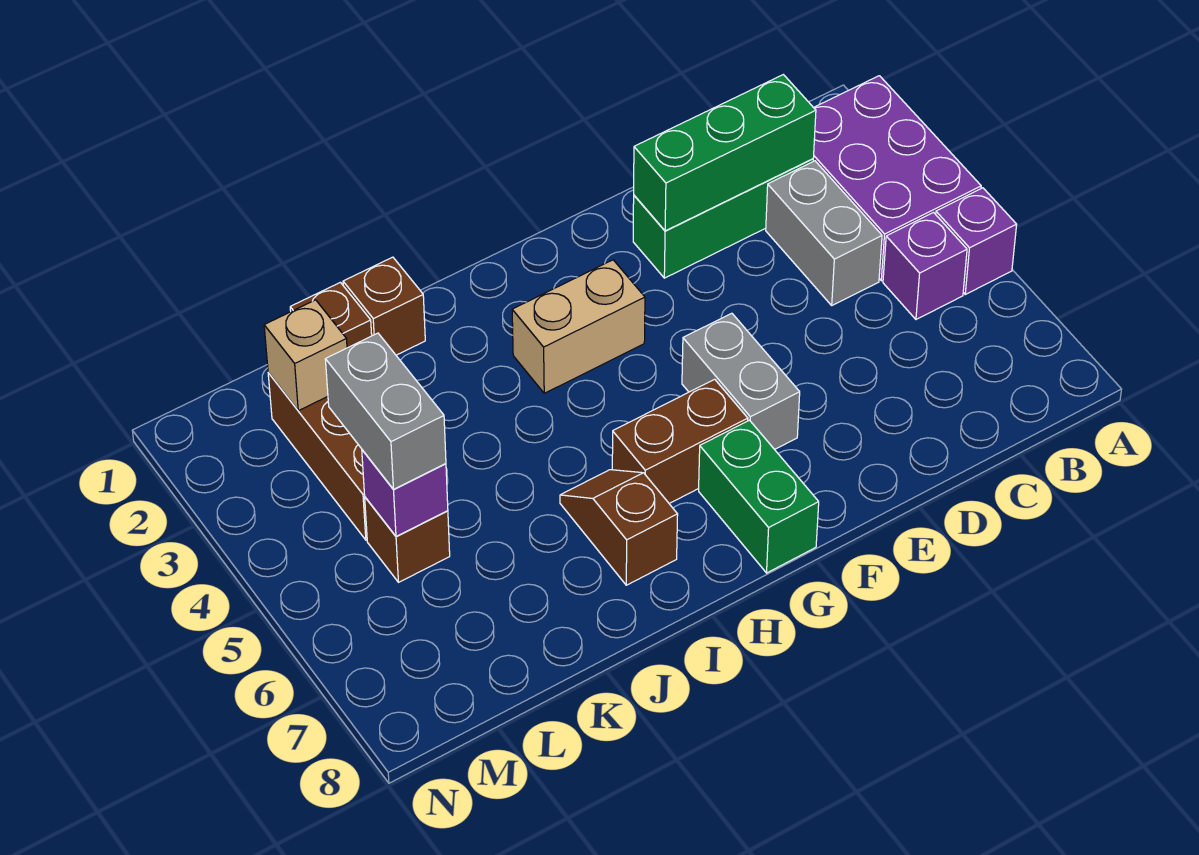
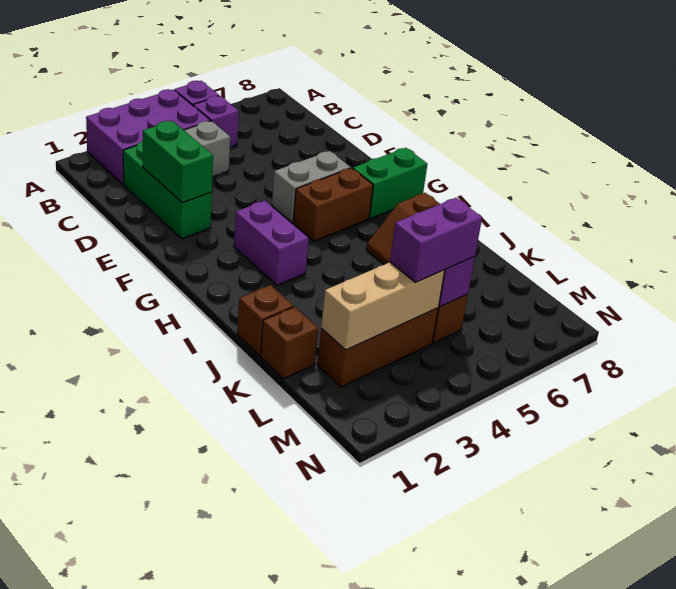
green brick C2:E2 level 2 -> green brick D2:E2 level 2
tan brick G3:H3 level 1 -> purple brick G3:H3 level 1
brown brick G6:H6 level 1 -> brown brick G5:G6 level 1
tan brick L2 level 2 -> tan brick L2:L4 level 2
grey brick L4:L5 level 3 -> purple brick L4:L5 level 3

